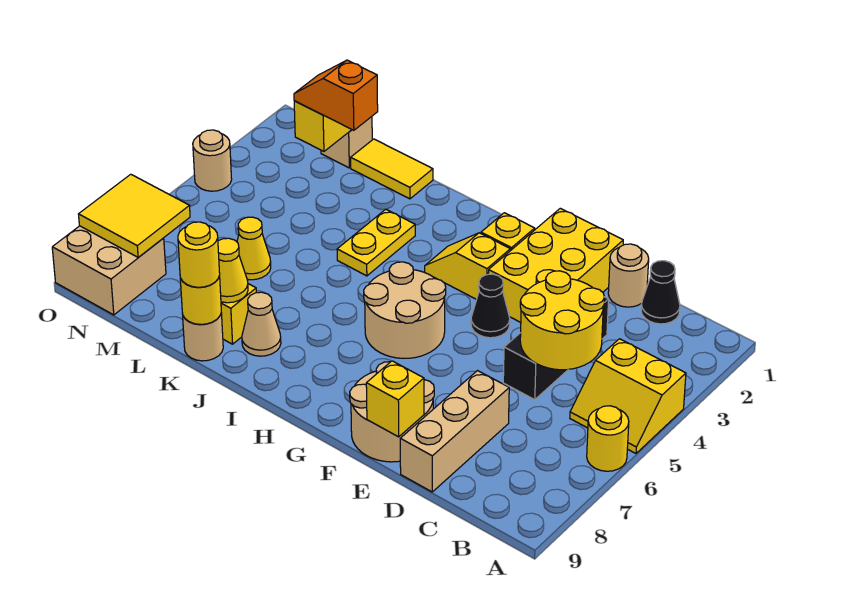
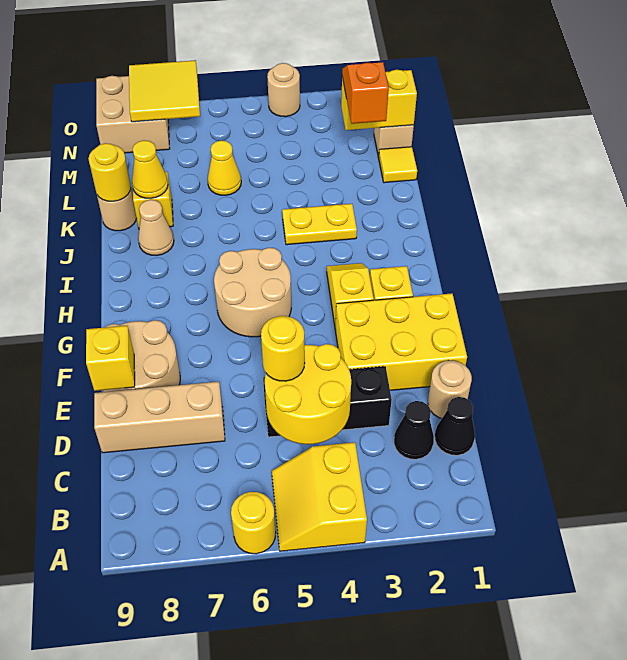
black cone F4 level 1 -> black cone C2 level 1
yellow tile K1:L1 level 1 -> yellow tile L1 level 1
yellow round brick K9 level 3 -> yellow round brick D5 level 3

